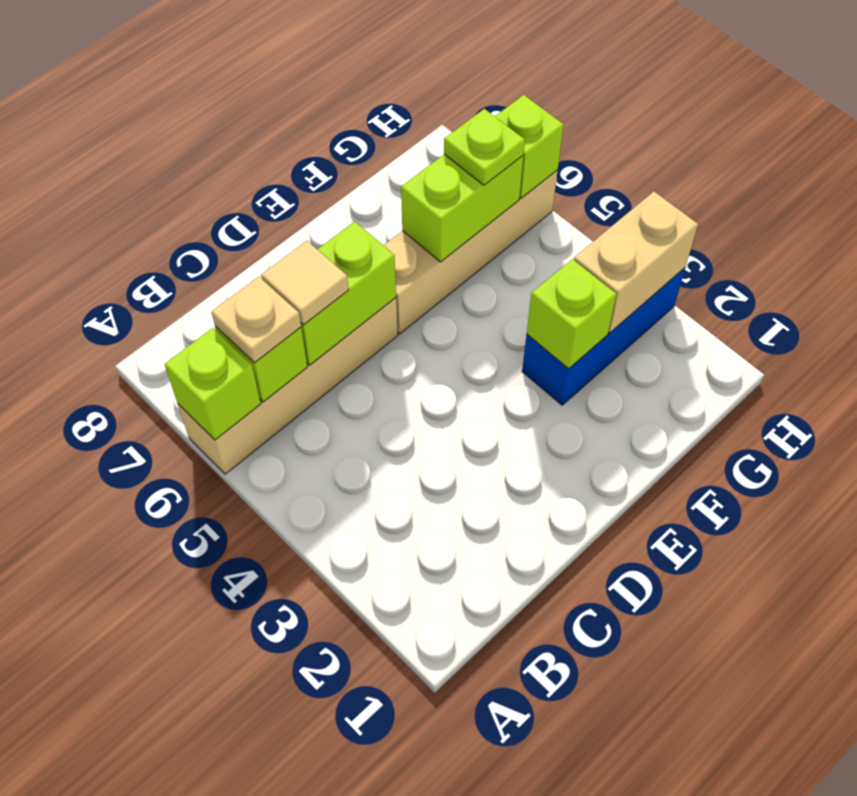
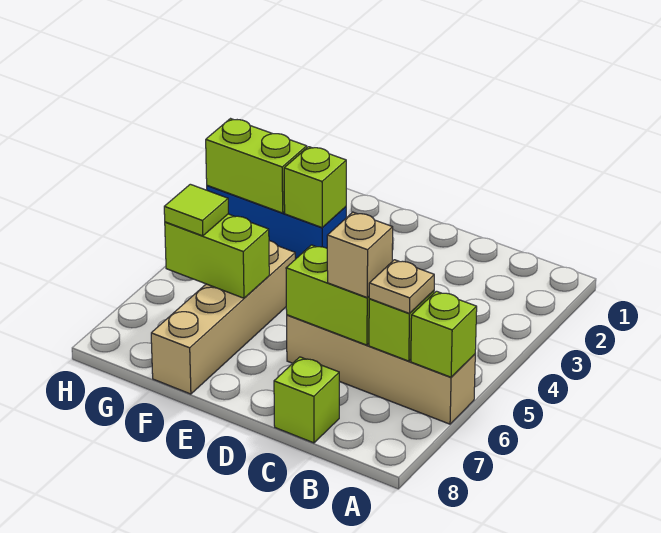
tan tile C6 level 3 -> tan brick C6 level 3
tan brick E6:H6 level 1 -> tan brick F5:F8 level 1
tan brick G3:H3 level 2 -> lime brick G3:H3 level 2
lime plate G6 level 3 -> lime tile G6 level 3
lime brick H6 level 2 -> lime brick C8 level 1

